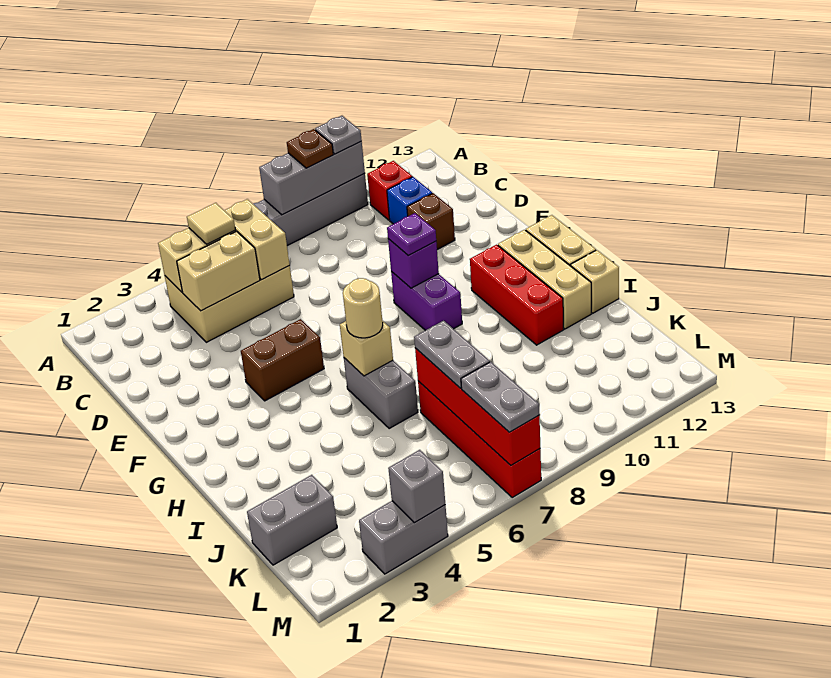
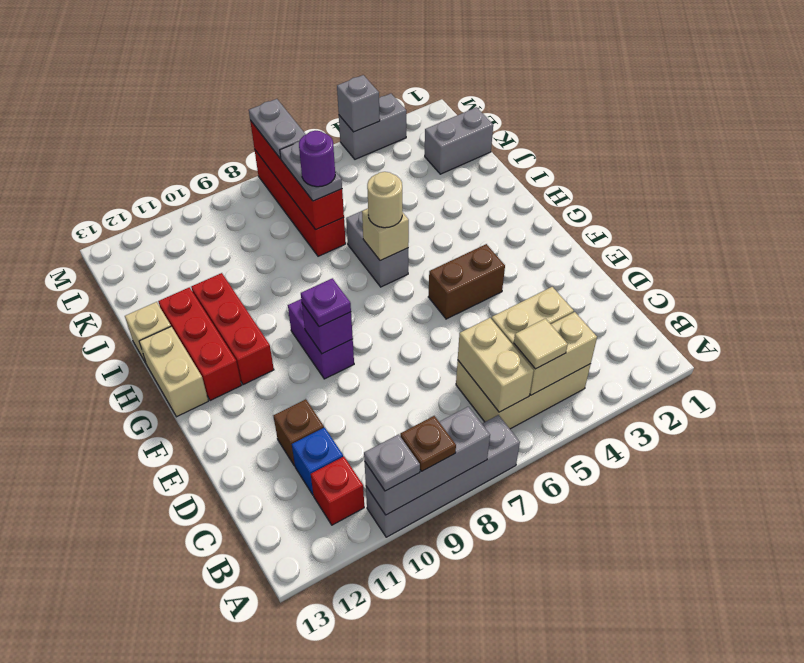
tan brick G12:I12 level 1 -> red brick G12:I12 level 1
none -> purple round brick J7 level 4

